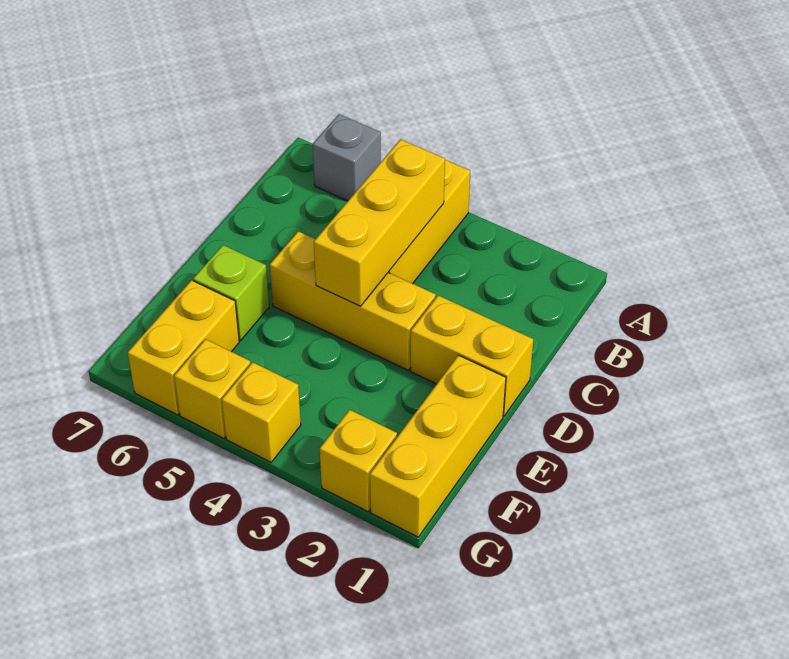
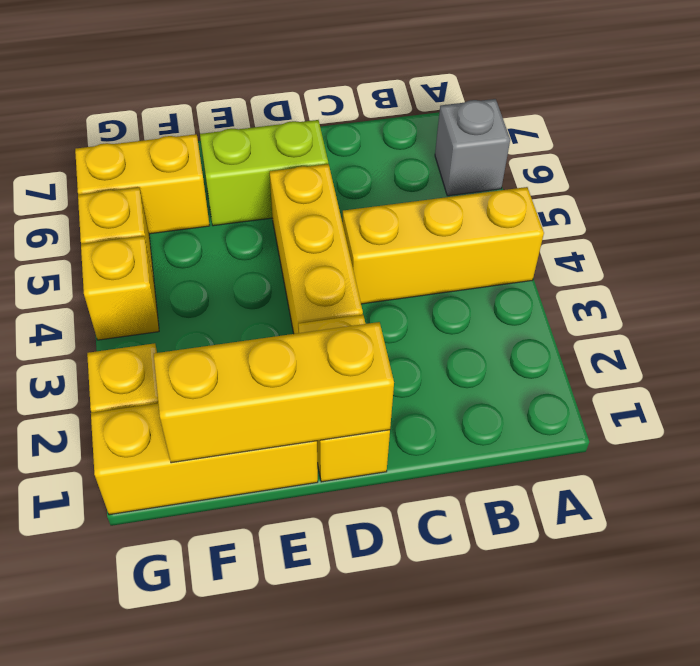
yellow brick B4:D4 level 2 -> yellow brick D1:F1 level 2
lime brick E6 level 1 -> lime brick D6:E6 level 1

